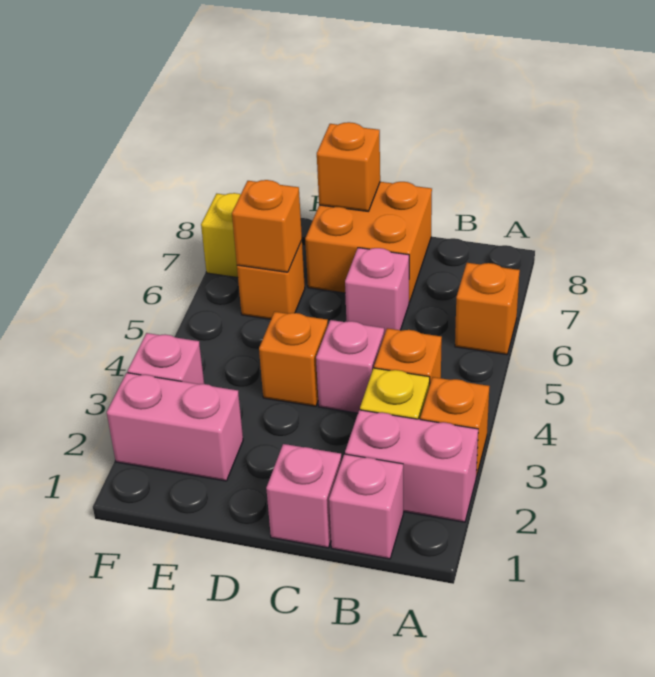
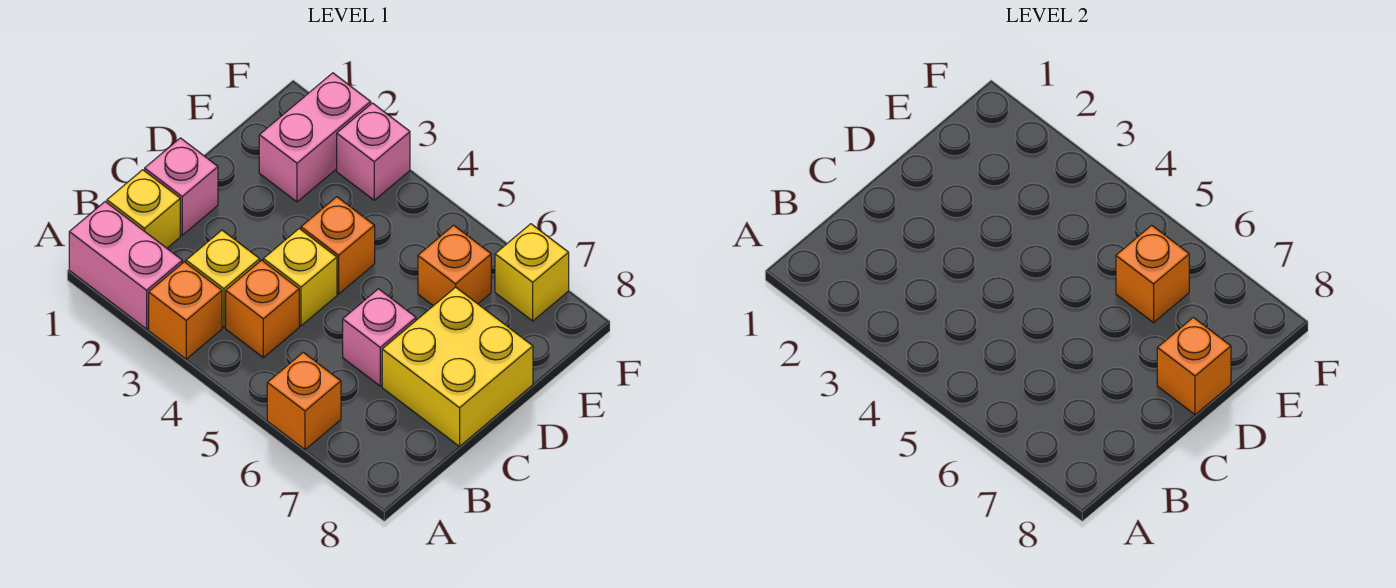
pink brick A2:B2 level 1 -> pink brick A1:A2 level 1
pink brick B1 level 1 -> yellow brick B1 level 1
pink brick C4 level 1 -> yellow brick C4 level 1
orange brick C7:D8 level 1 -> yellow brick C7:D8 level 1

